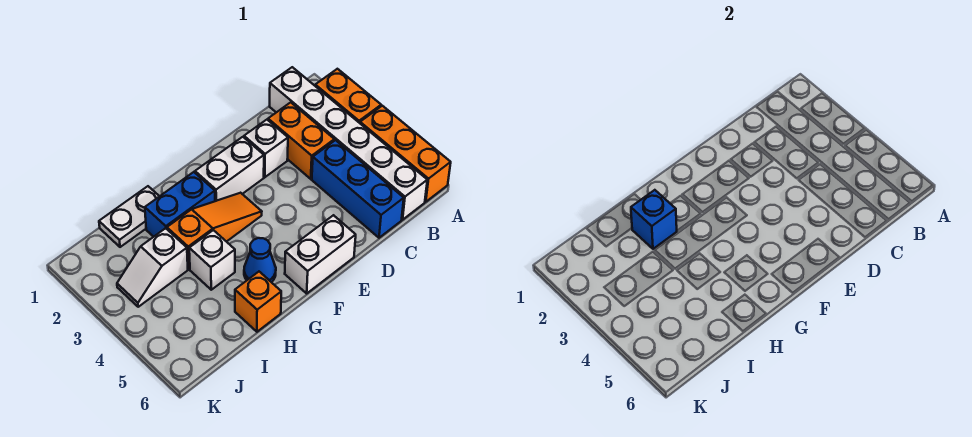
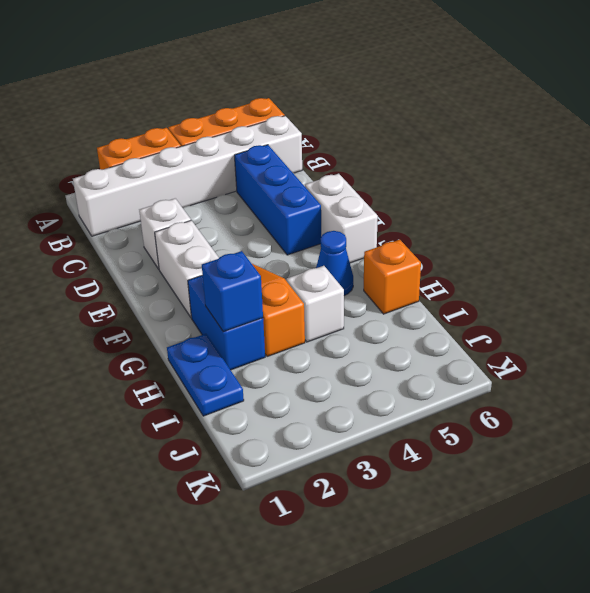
orange brick C2:C3 level 1 -> none
blue brick C4:C6 level 1 -> blue brick C5:E5 level 1
white plate H1:I1 level 1 -> blue plate H1:I1 level 1
white slope I3:J3 level 1 top I -> none

